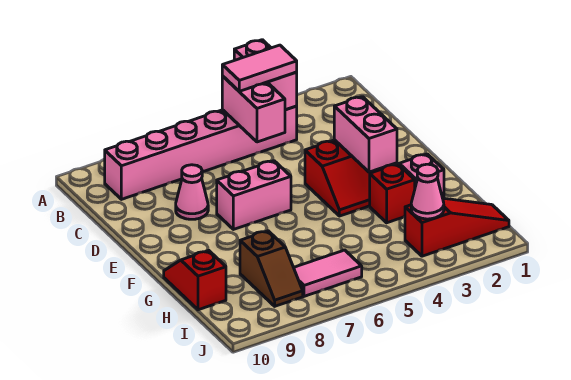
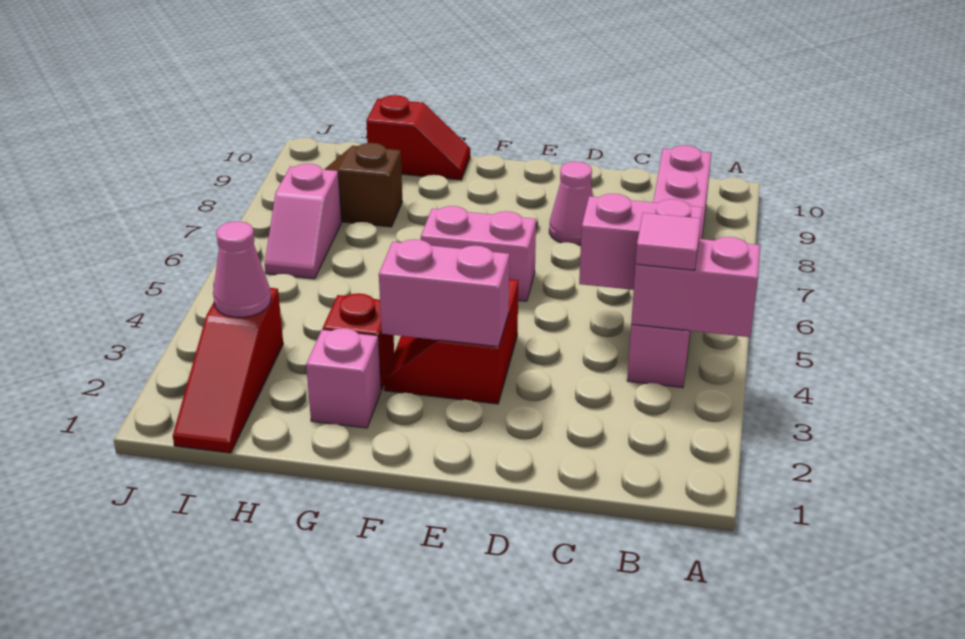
pink tile B4:B5 level 3 -> pink tile B4 level 3
pink brick E6:E7 level 1 -> pink brick E6:F6 level 1
pink tile I6:I7 level 1 -> pink slope I6:I7 level 1 top 7

